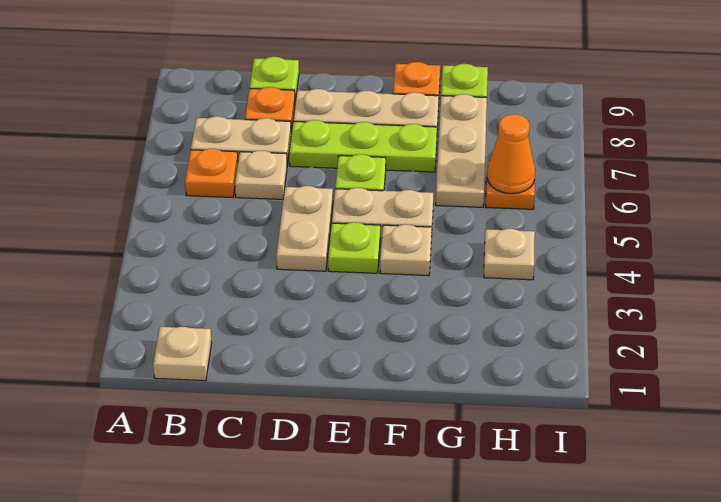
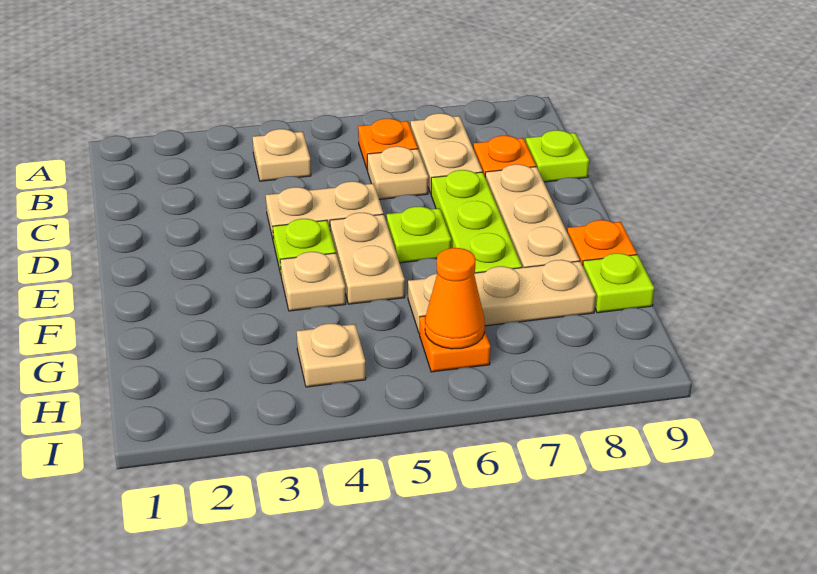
tan plate B1 level 1 -> tan plate B4 level 1

